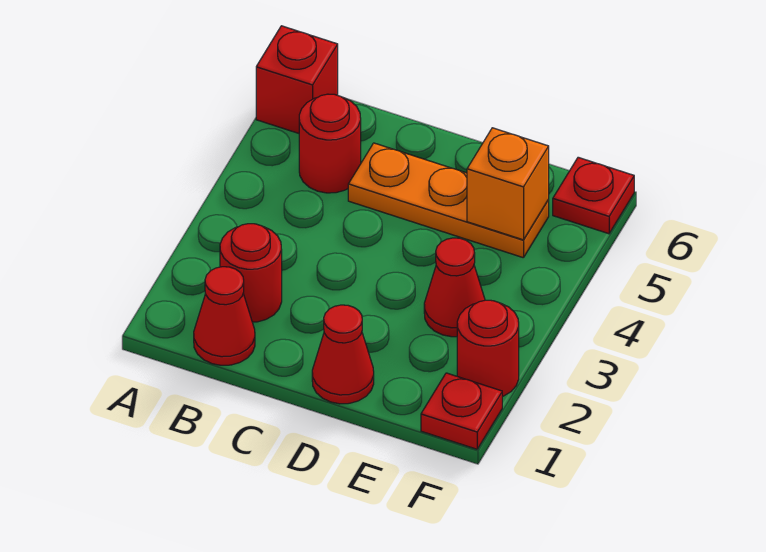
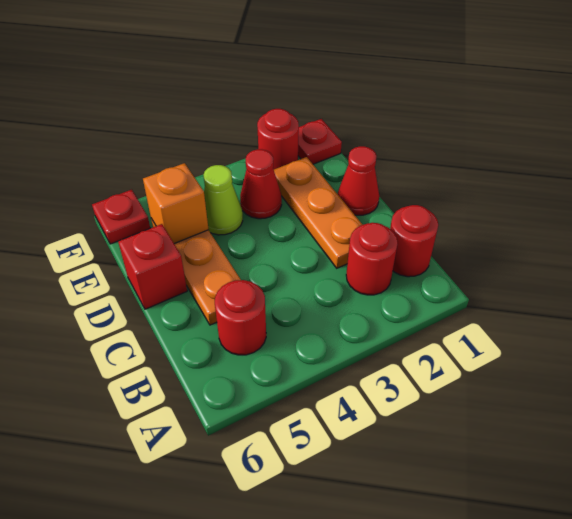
red brick A6 level 1 -> red brick D6 level 1
red cone B1 level 1 -> red round brick B1 level 1
none -> orange plate C2:E2 level 1
none -> lime cone E4 level 1

